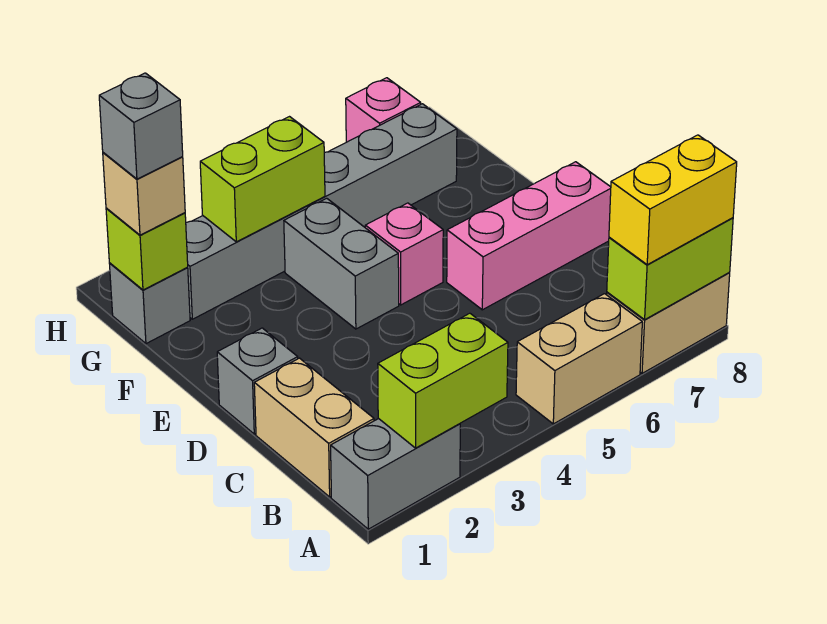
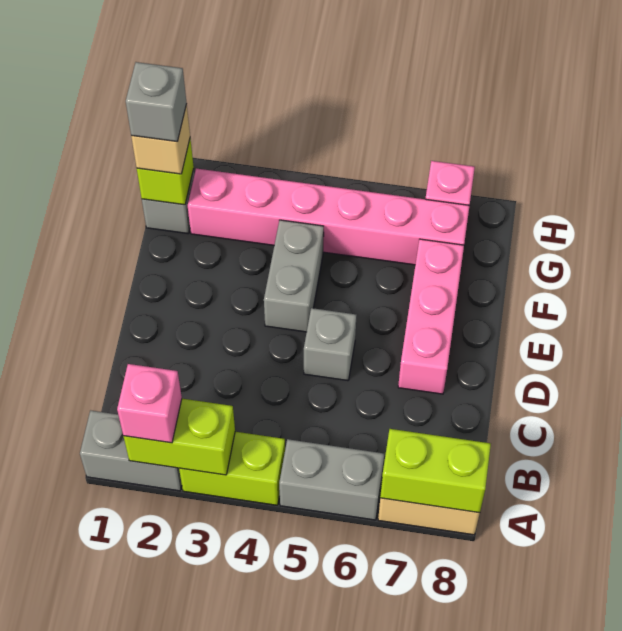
tan brick A5:A6 level 1 -> grey brick A5:A6 level 1
yellow brick A7:A8 level 3 -> none
tan brick B1:C1 level 1 -> none
grey brick D1 level 1 -> grey brick D5 level 1
pink brick D6:D8 level 1 -> pink brick D7:F7 level 1
pink brick E5 level 1 -> pink brick A2 level 3
grey brick G2:G7 level 1 -> pink brick G2:G7 level 1
lime brick G3:G4 level 2 -> lime brick A3:A4 level 1

